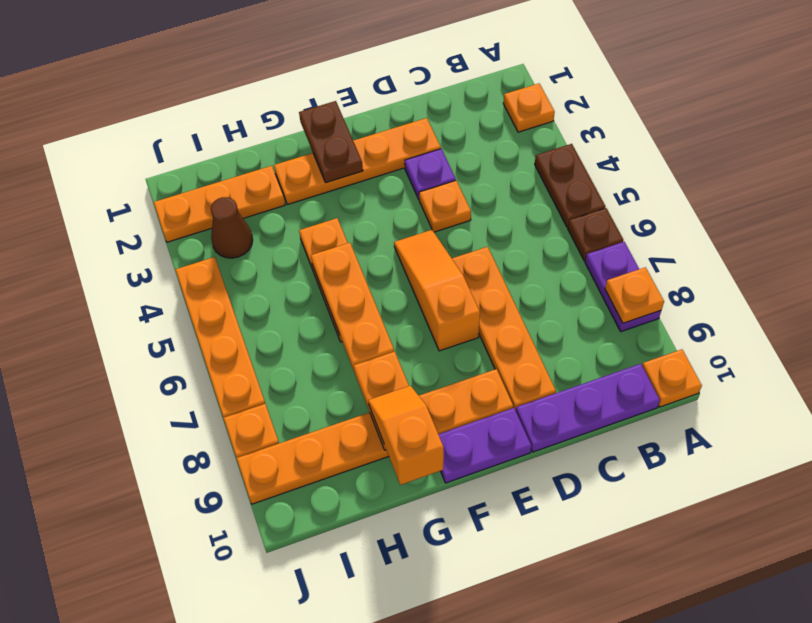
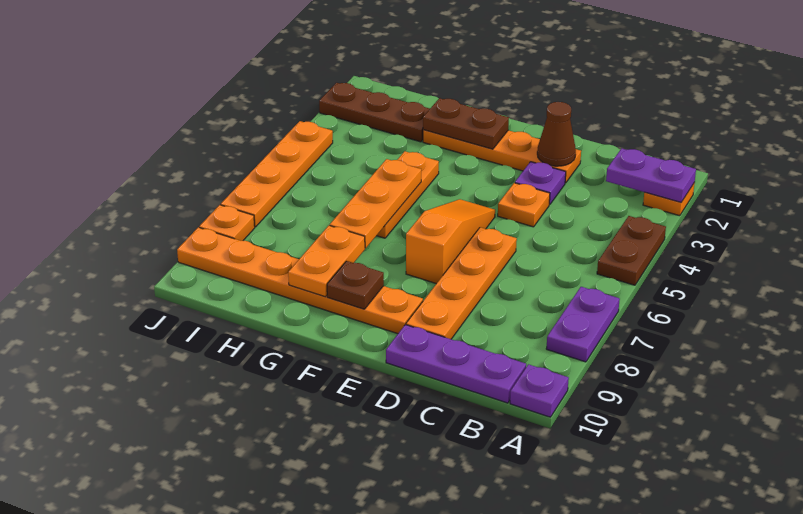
brown plate A6 level 1 -> brown plate F9 level 2
orange plate A8 level 2 -> none
orange plate A10 level 1 -> purple plate A10 level 1
purple plate E10:F10 level 1 -> purple plate A2:B2 level 2
brown plate F1:F2 level 2 -> brown plate F2:G2 level 2
orange slope G9:G10 level 3 top 10 -> none
orange plate H2:J2 level 1 -> brown plate H2:J2 level 1
brown cone I3 level 1 -> brown cone D2 level 2

